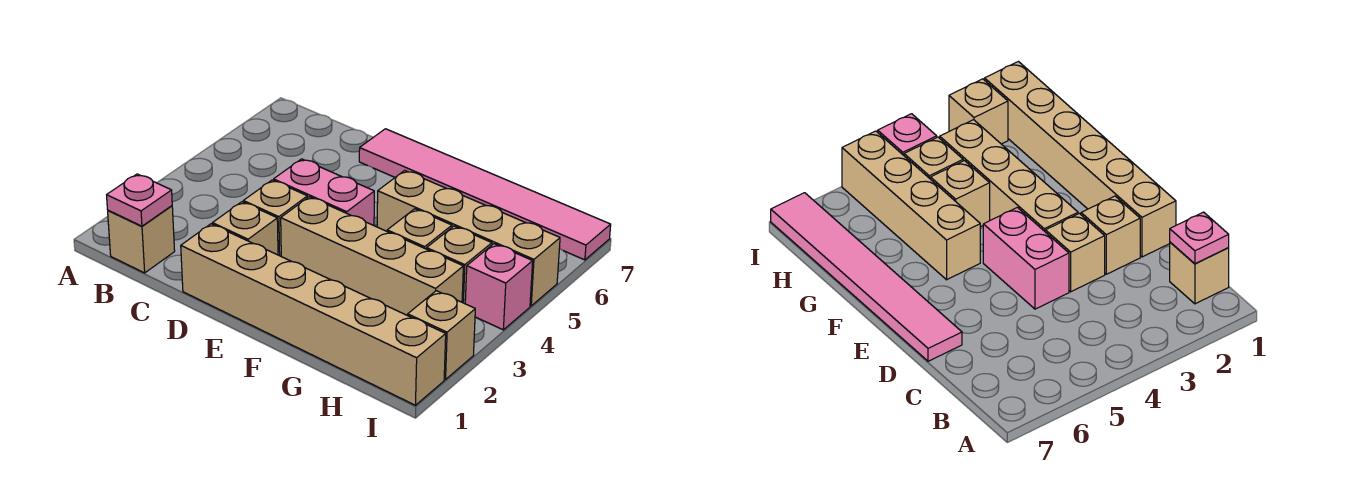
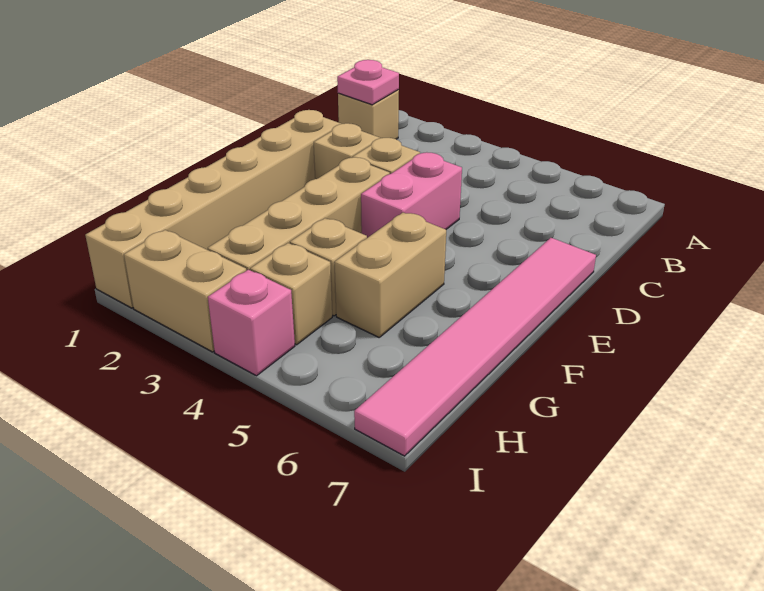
tan brick F5:I5 level 1 -> tan brick F5:G5 level 1
tan brick I2 level 1 -> tan brick I2:I3 level 1

